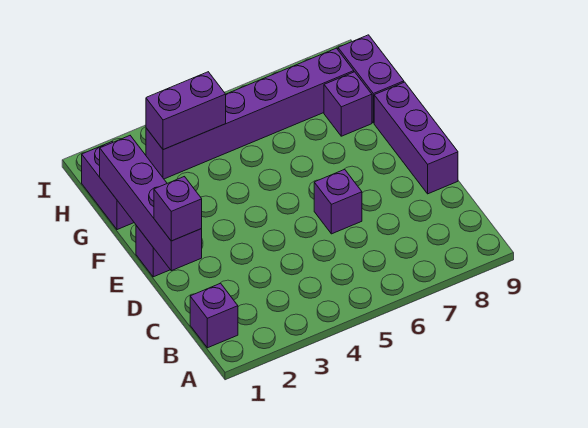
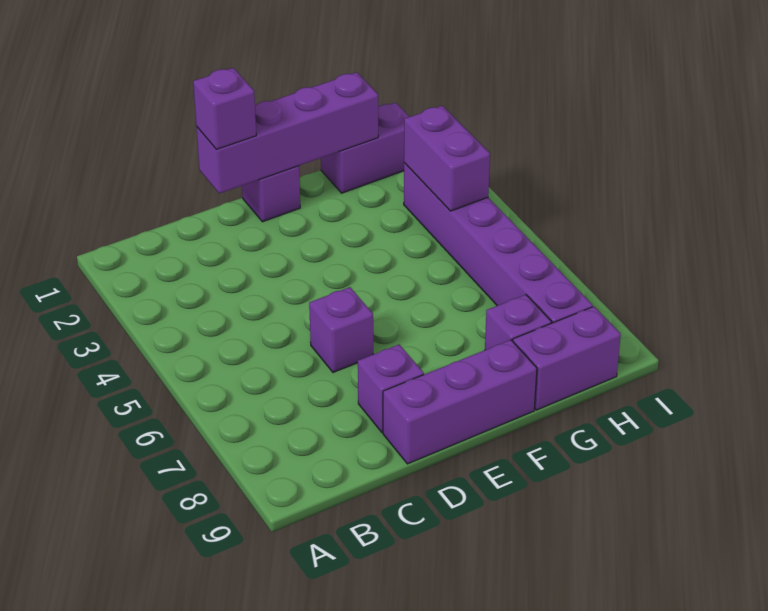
purple brick B1 level 1 -> purple brick D8 level 1

